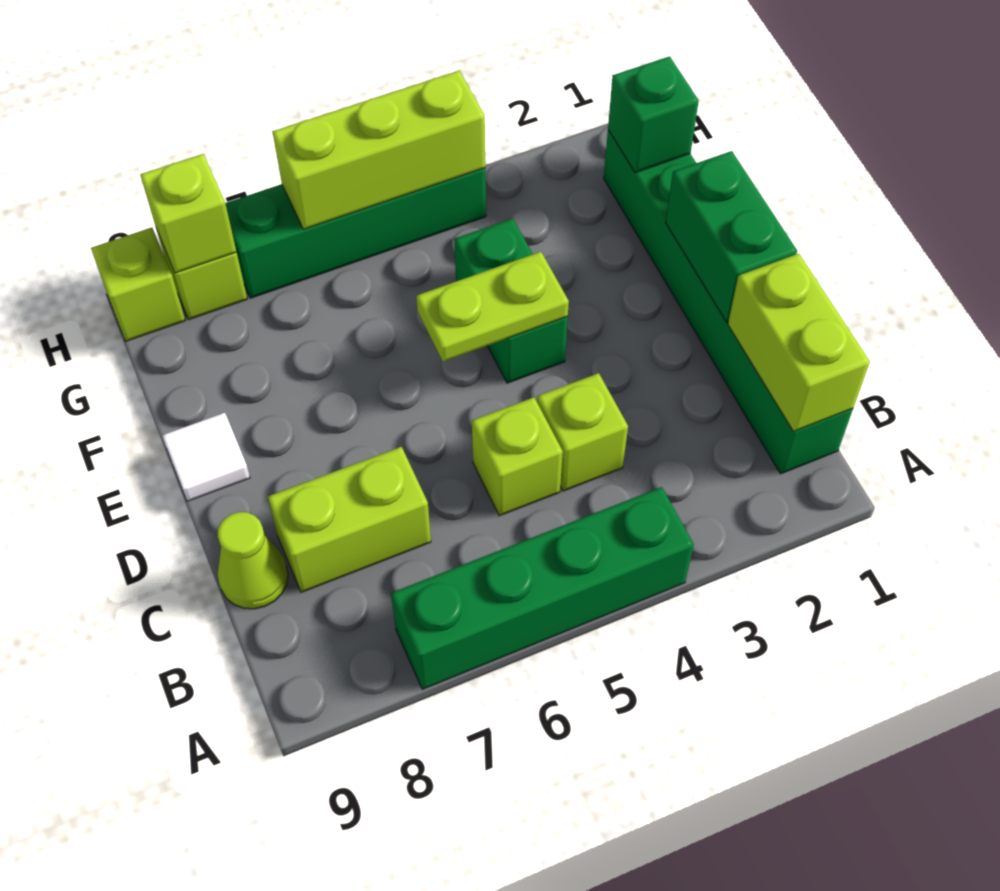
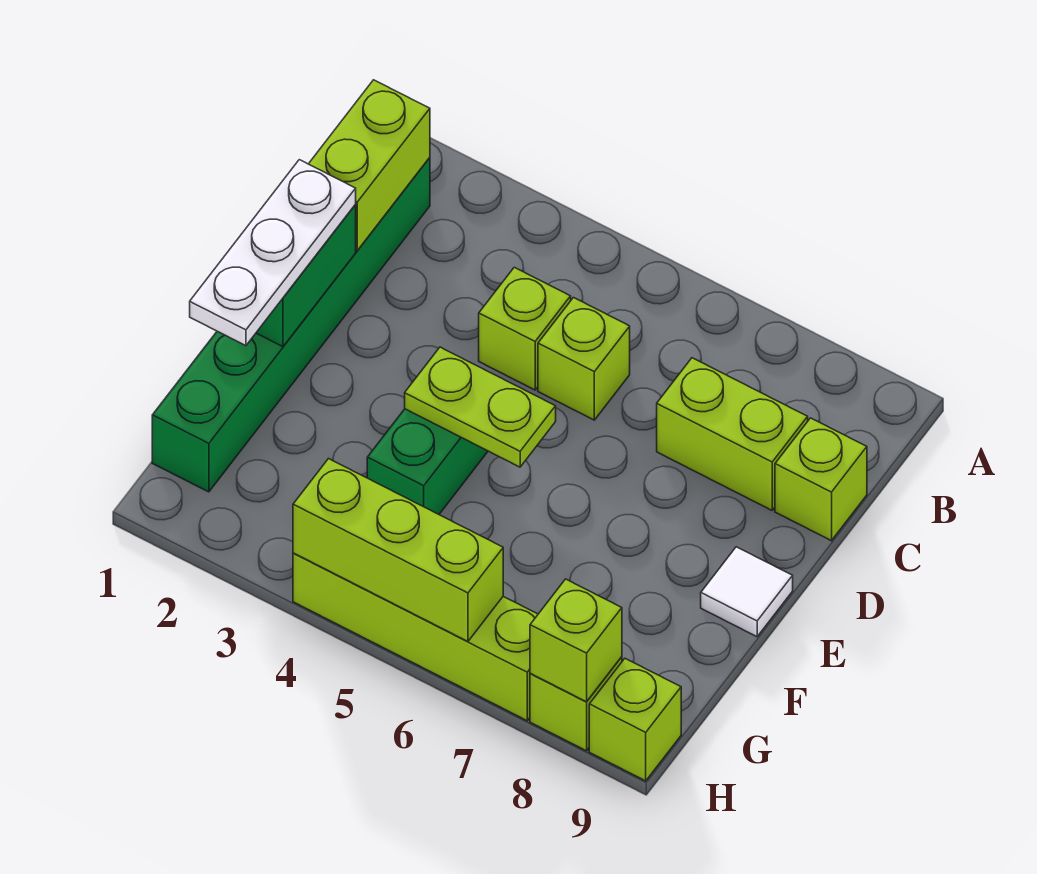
green brick A4:A7 level 1 -> none
lime cone C9 level 1 -> lime brick C9 level 1
none -> white plate D1:F1 level 3
green brick G1 level 2 -> none
green brick H4:H7 level 1 -> lime brick H4:H7 level 1

